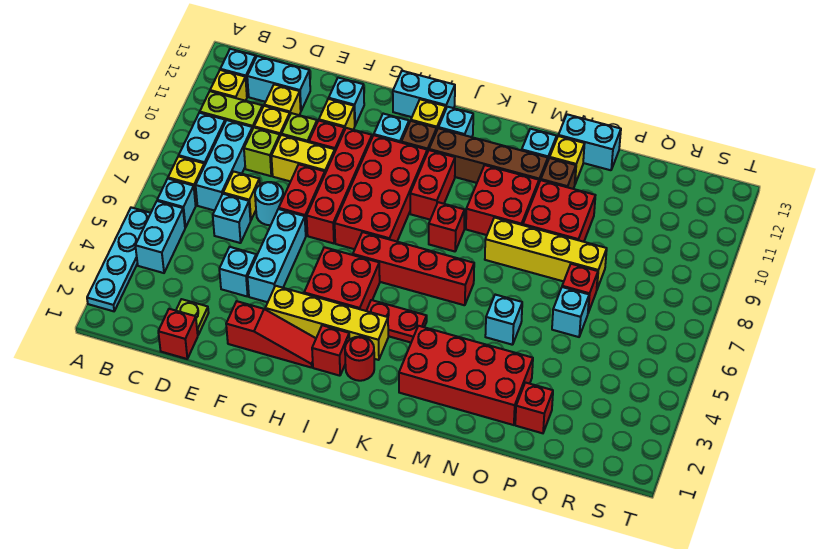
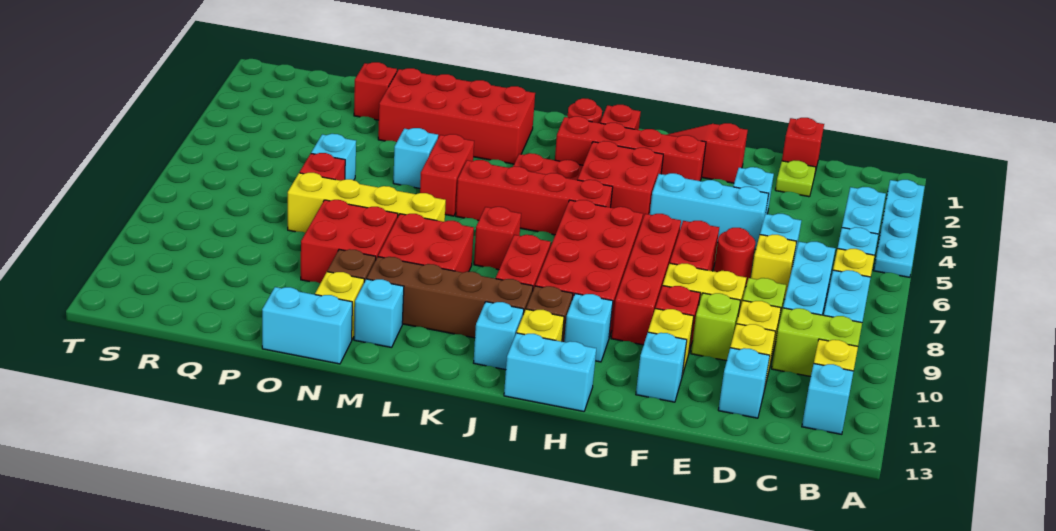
cyan brick C12:D12 level 1 -> cyan brick D12 level 1
cyan round brick E7 level 1 -> red round brick E7 level 1
cyan brick F4:F6 level 1 -> cyan brick E5:G5 level 1
yellow brick G3:J3 level 1 -> red brick G3:J3 level 1
none -> red brick M5:M6 level 1

